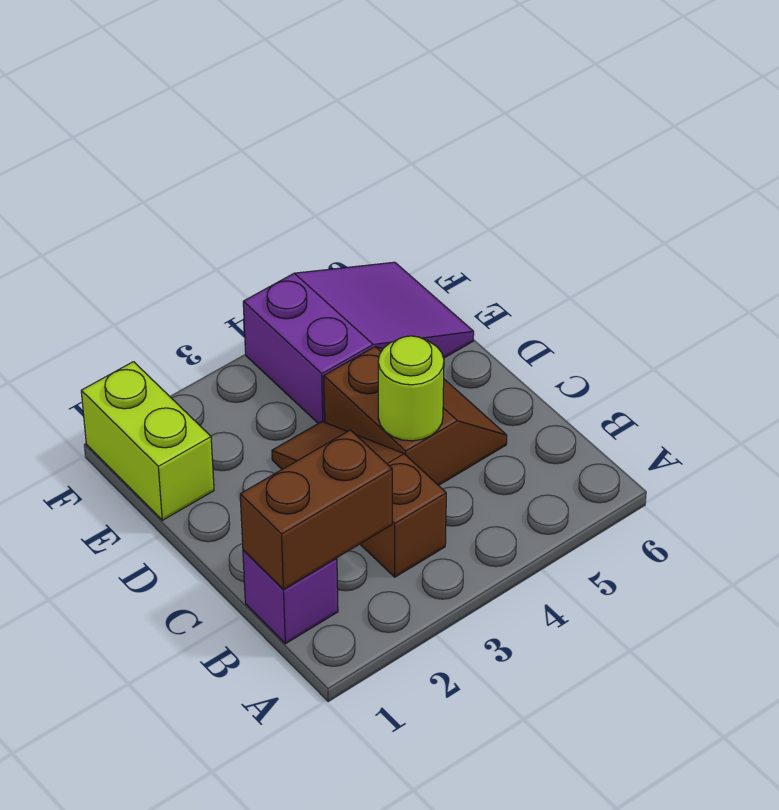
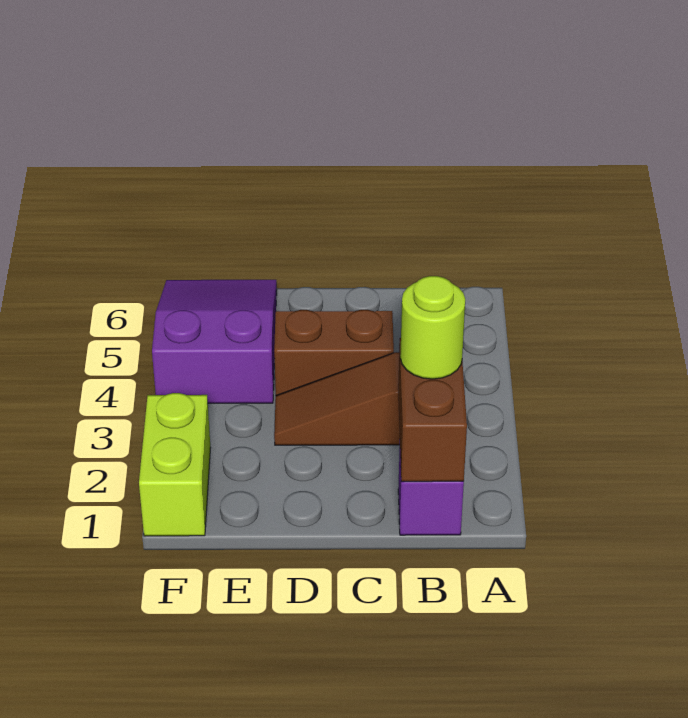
lime round brick C4 level 2 -> lime round brick B2 level 3
lime brick E1:F1 level 1 -> lime brick F1:F2 level 1

